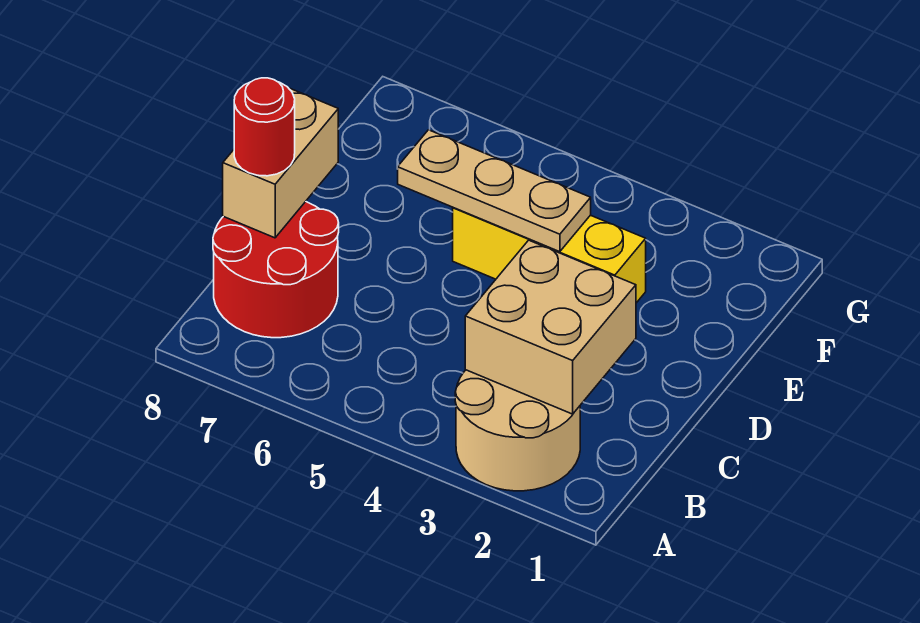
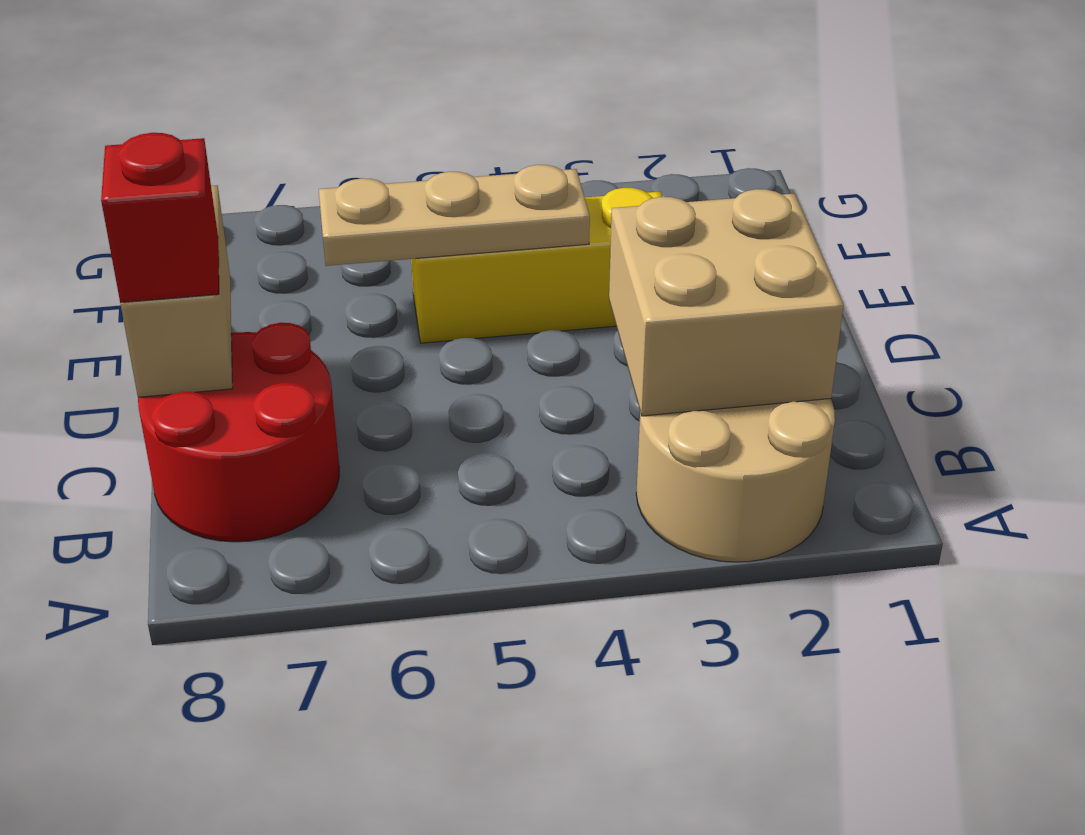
red round brick C8 level 3 -> red brick C8 level 3

